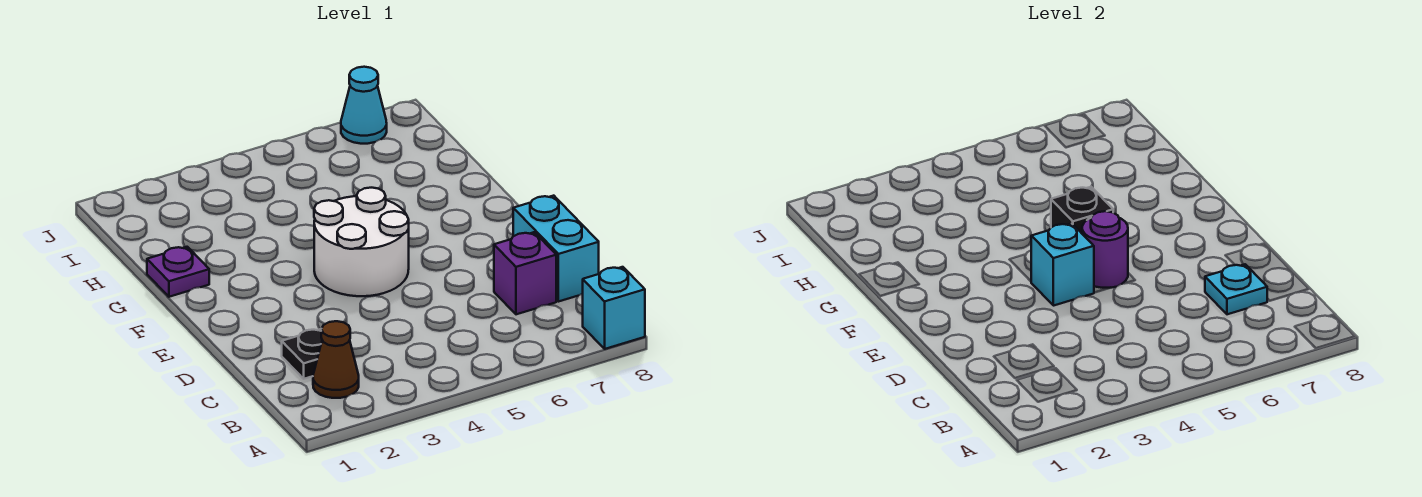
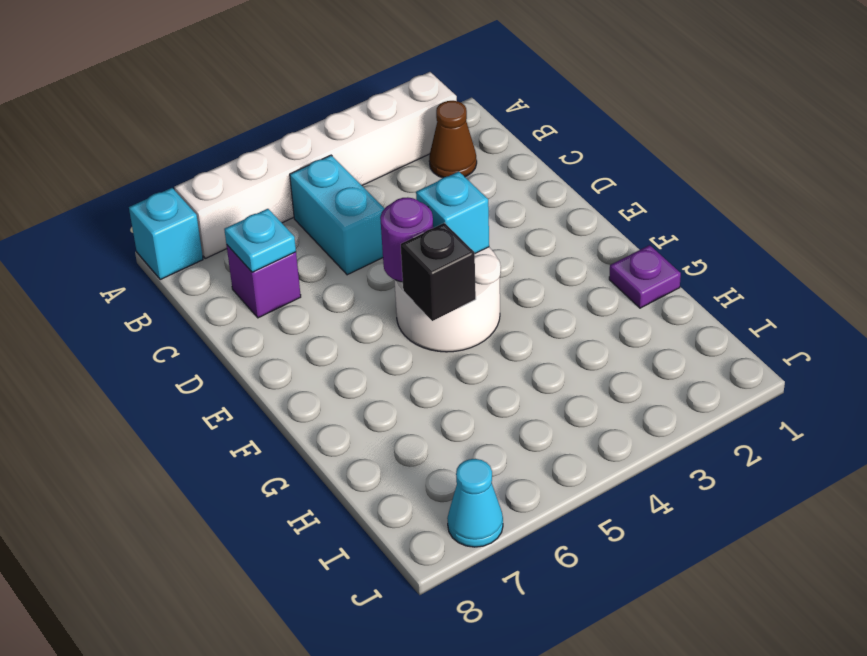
none -> white brick A2:A7 level 1
black plate C2 level 1 -> none
cyan brick C8:D8 level 1 -> cyan brick B5:C5 level 1

